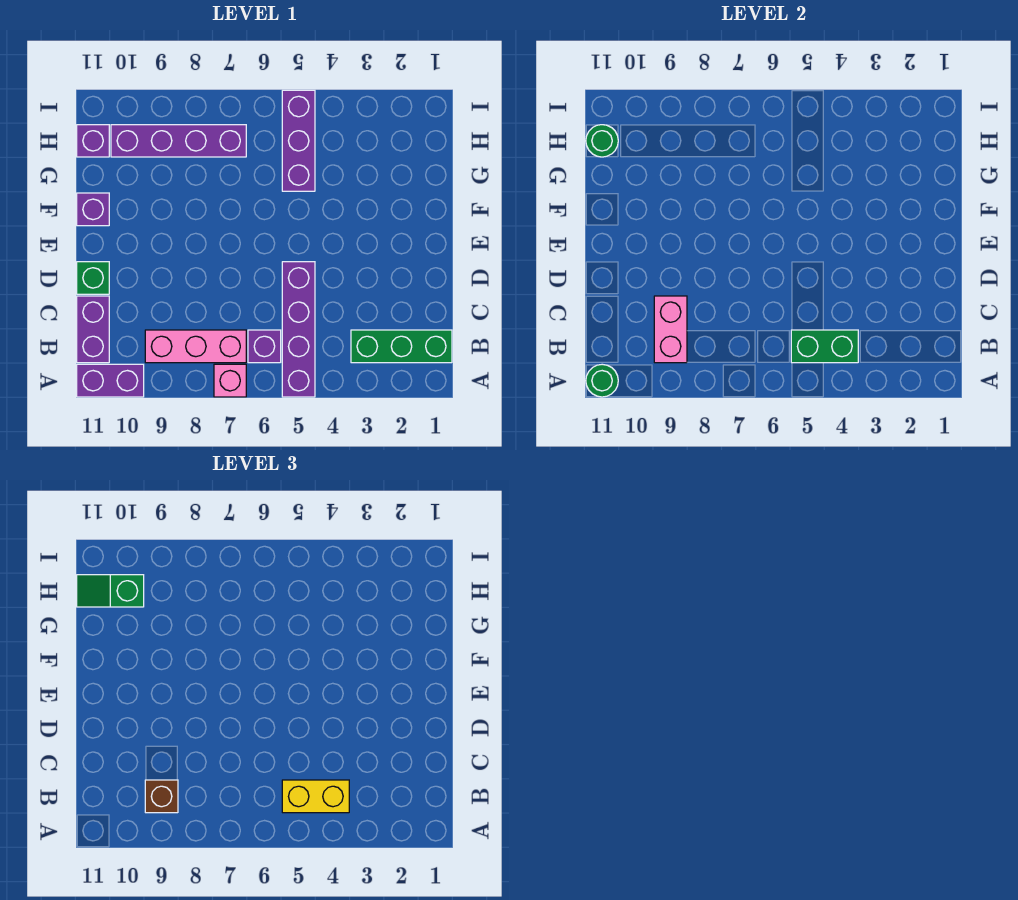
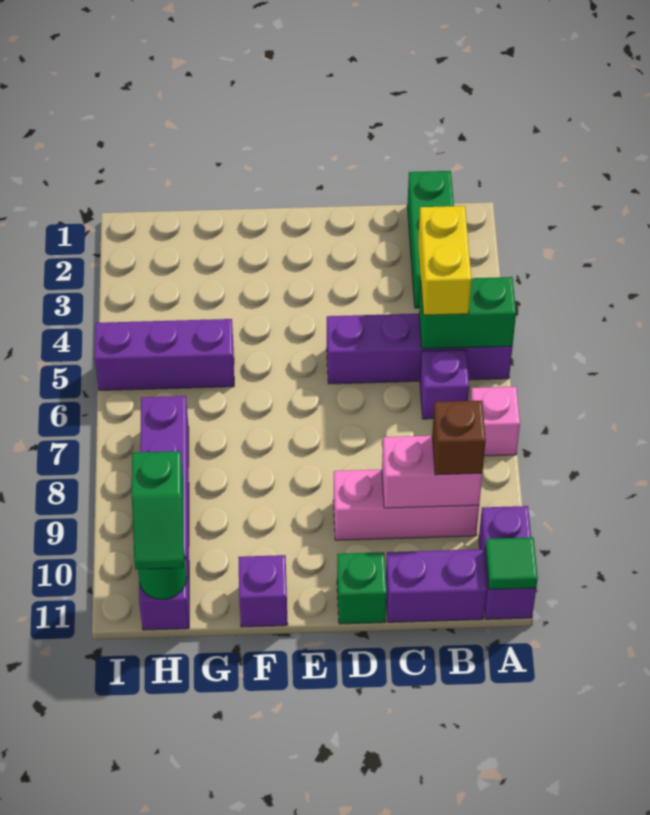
green round brick A11 level 2 -> green tile A11 level 2
green brick B4:B5 level 2 -> green brick A5:B5 level 2
pink brick B7:B9 level 1 -> pink brick B9:D9 level 1

